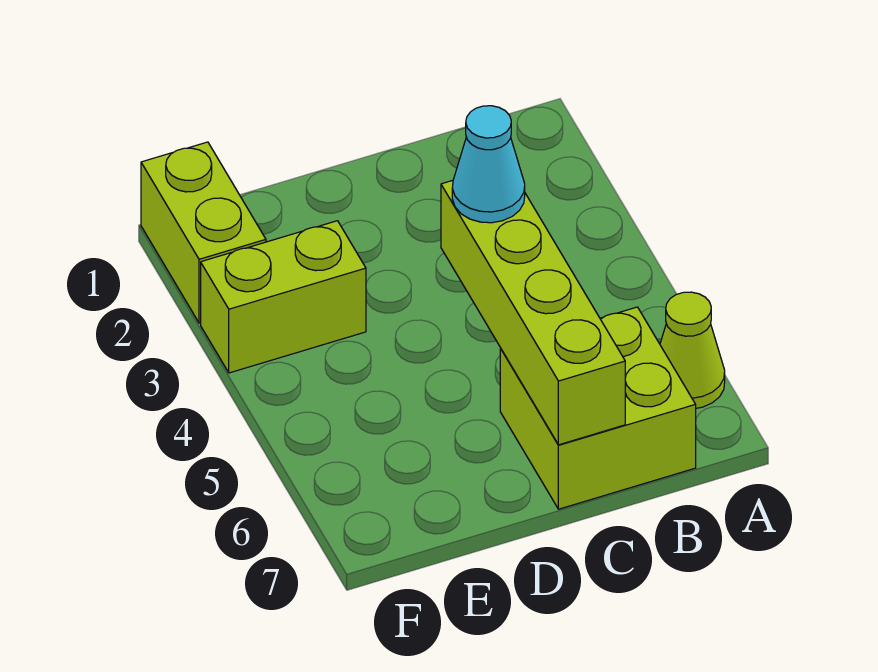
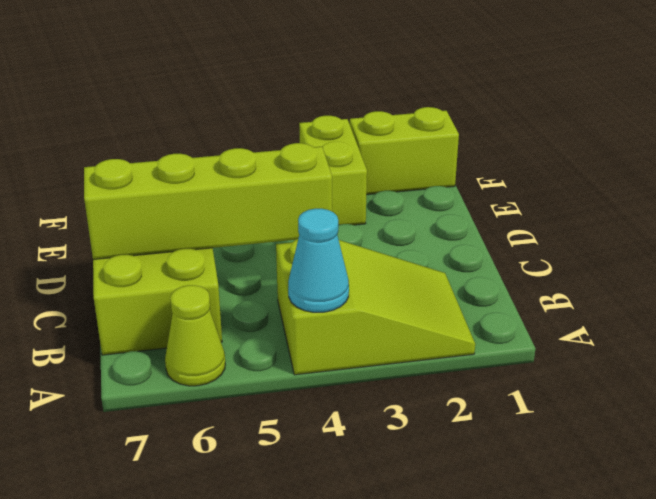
none -> lime slope A2:B4 level 1 top 4
cyan cone C4 level 3 -> cyan cone A4 level 2

